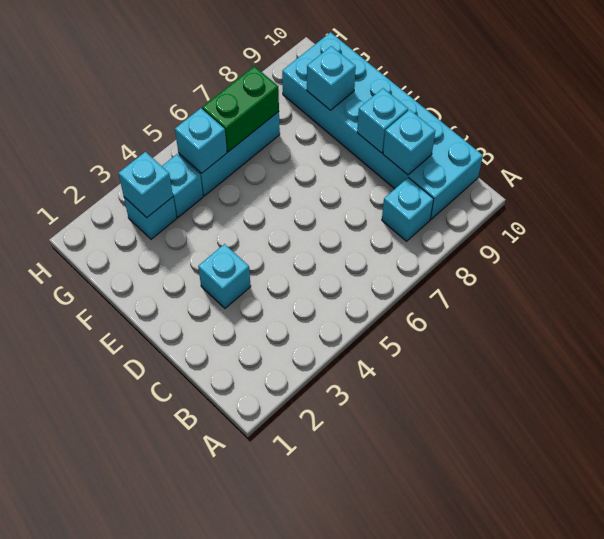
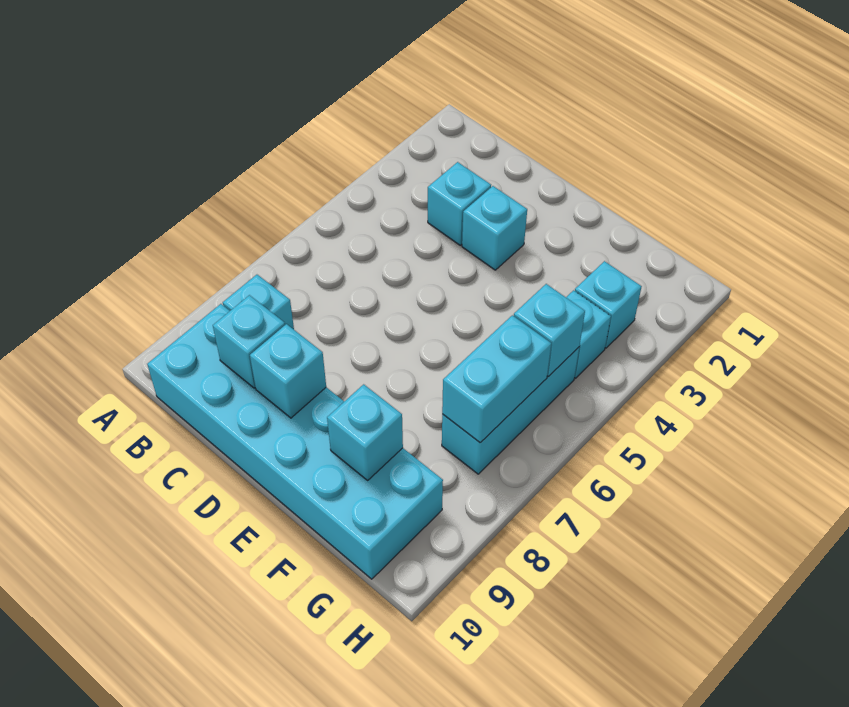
cyan brick G3 level 2 -> cyan brick C3 level 1
green brick G6:G7 level 2 -> cyan brick G6:G7 level 2

